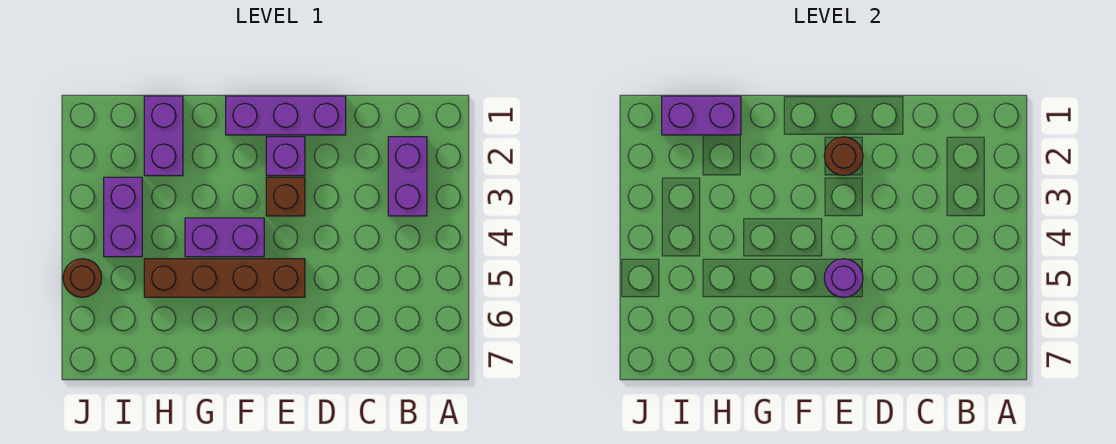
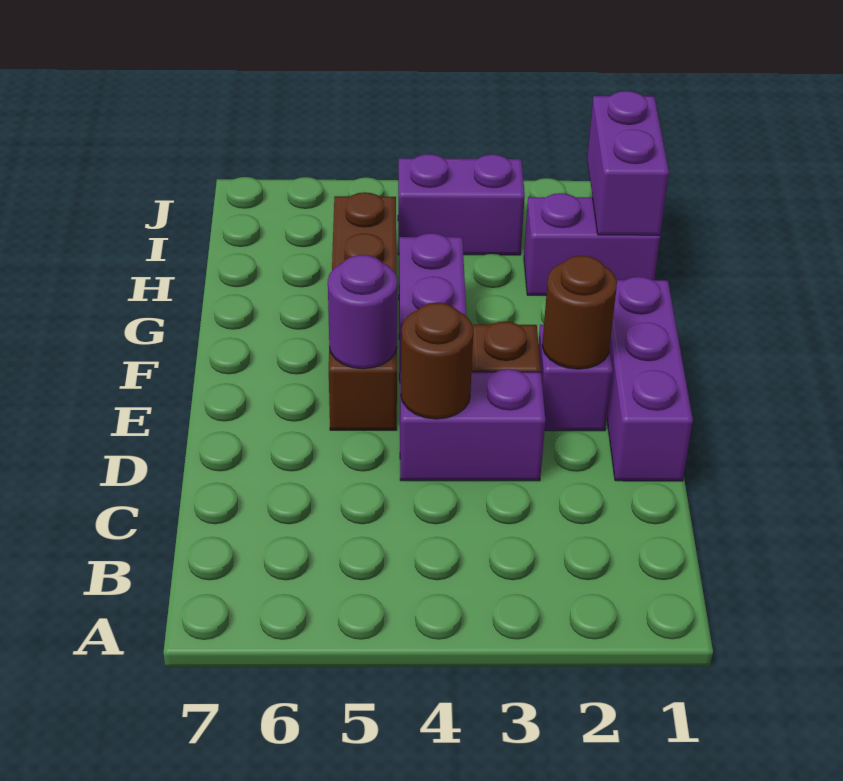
purple brick B2:B3 level 1 -> purple brick D3:D4 level 1
brown round brick J5 level 1 -> brown round brick D4 level 2

